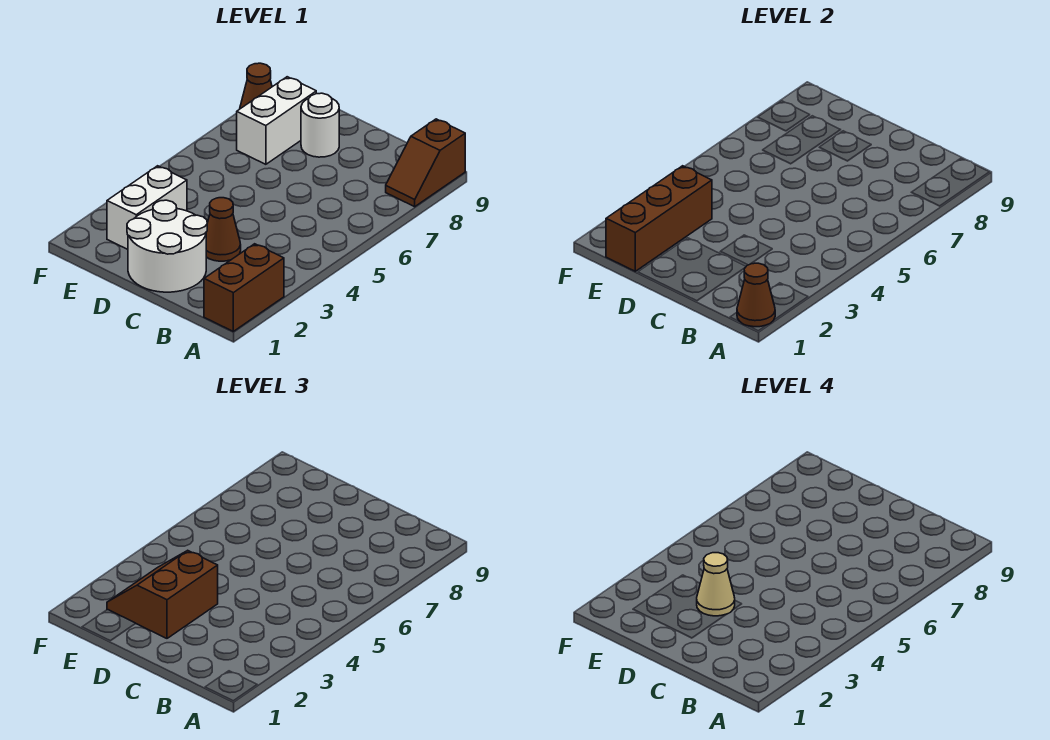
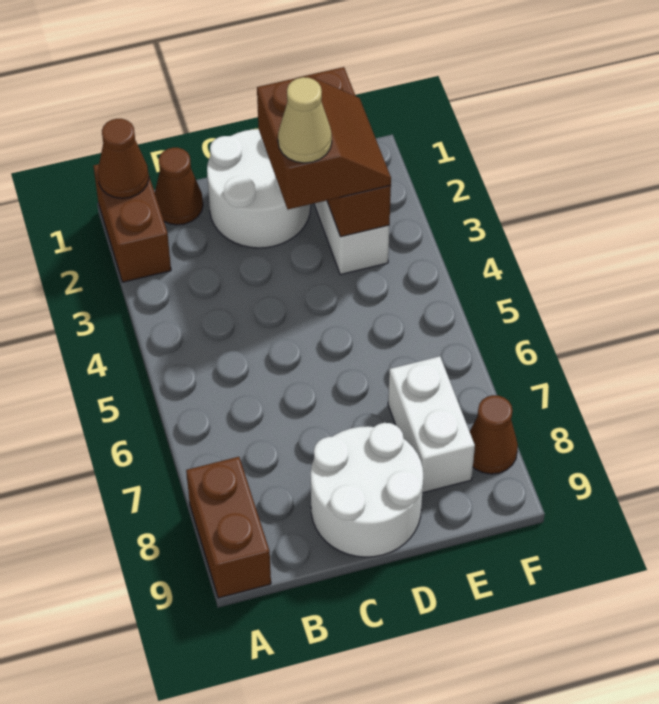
brown slope A8:A9 level 1 top 9 -> brown brick A8:A9 level 1
brown cone C3 level 1 -> brown cone B1 level 1
white round brick D8 level 1 -> white round brick C8:D9 level 1

